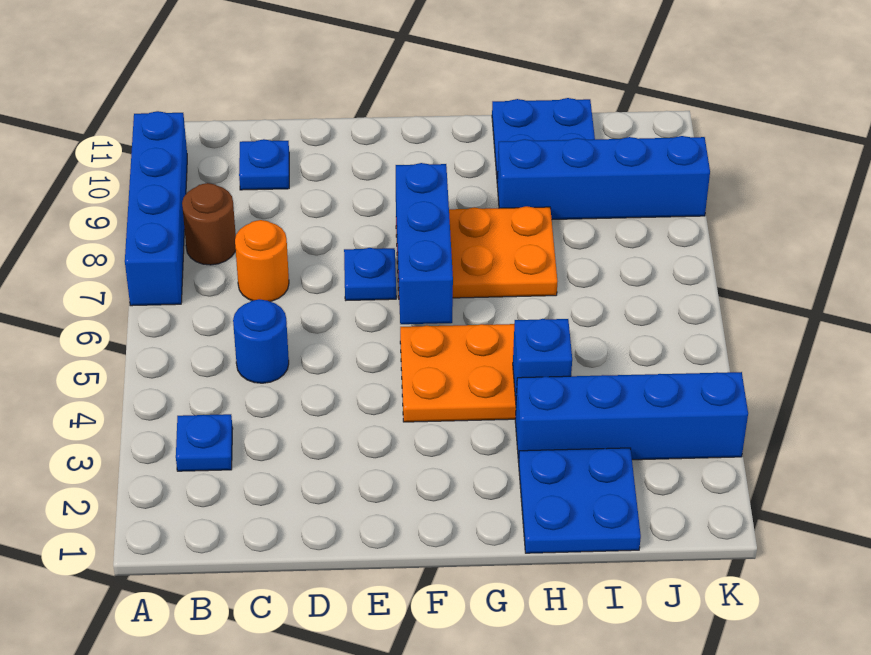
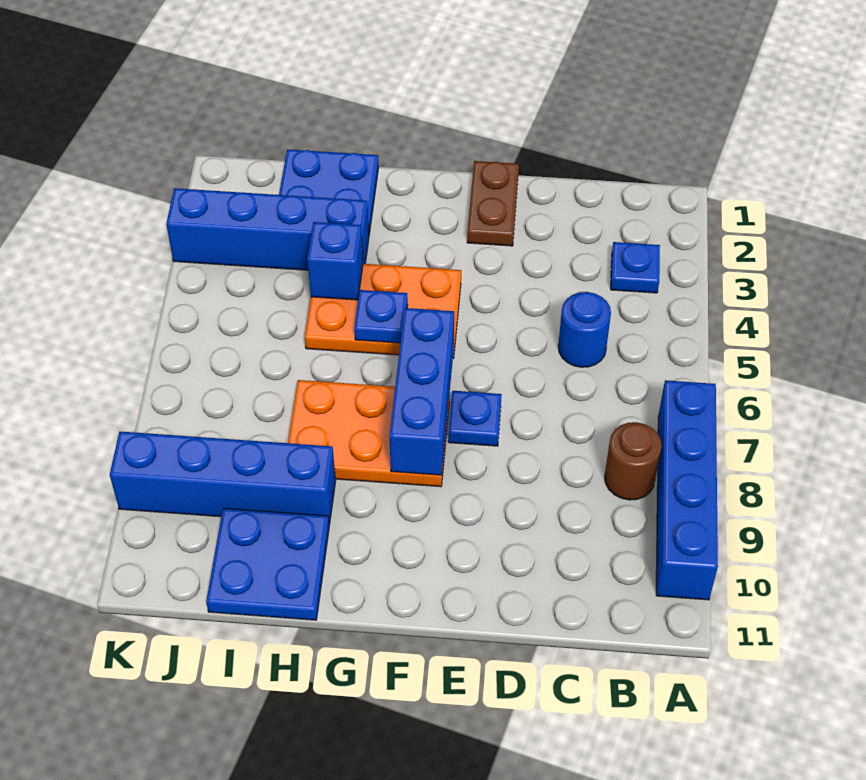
orange round brick C7 level 1 -> none
blue plate C10 level 1 -> blue plate G5 level 2
none -> brown plate E1:E2 level 1

